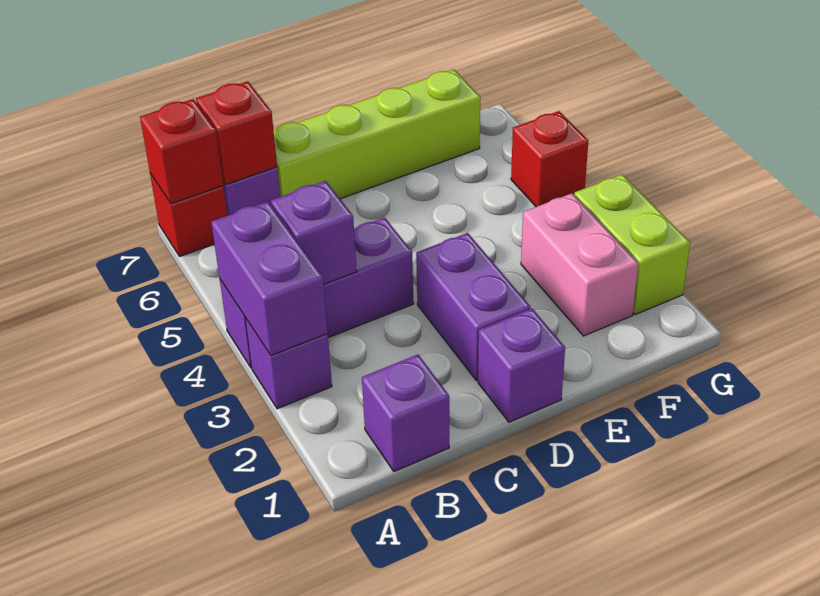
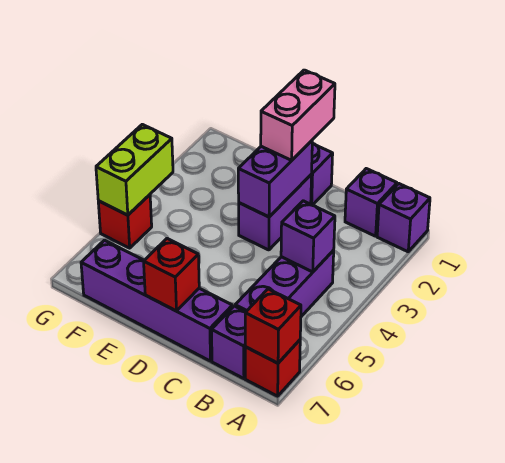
purple brick A3 level 1 -> purple brick A1 level 1
purple brick A3:A4 level 2 -> purple brick D2:D3 level 2
purple brick A4:C4 level 1 -> purple brick B4:B6 level 1
red brick B7 level 2 -> red brick D7 level 2
lime brick C7:F7 level 1 -> purple brick C7:F7 level 1
pink brick F2:F3 level 1 -> pink brick D1:D2 level 3
lime brick G2:G3 level 1 -> lime brick G4:G5 level 2

